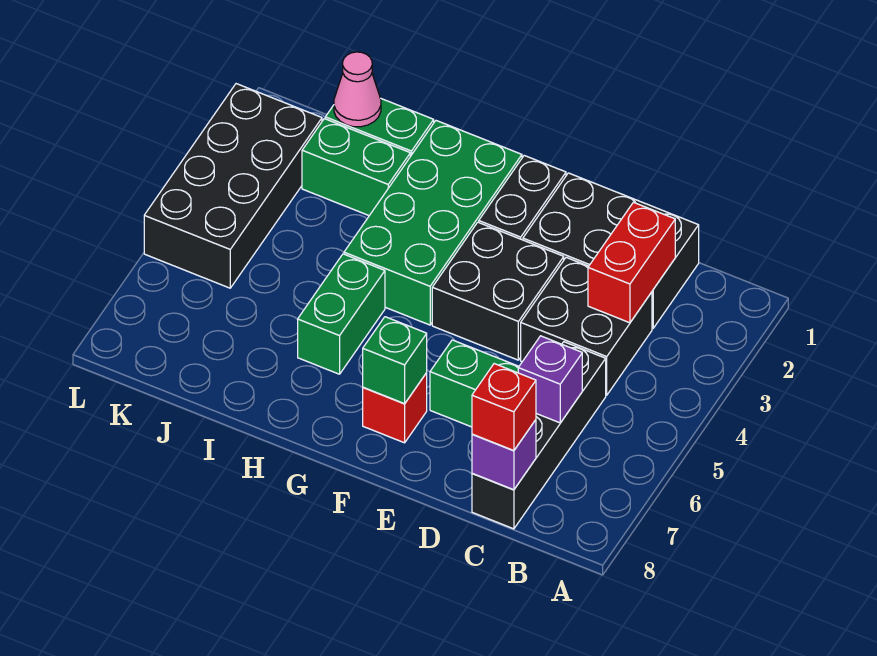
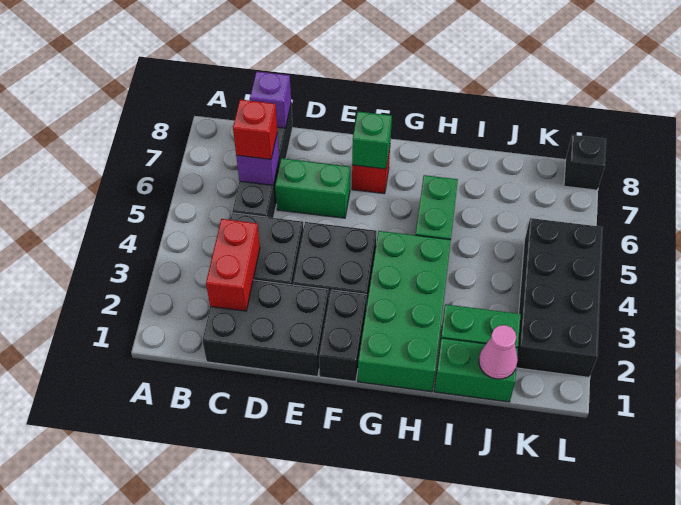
red brick C8 level 3 -> red brick C6 level 3
none -> black brick L8 level 1

